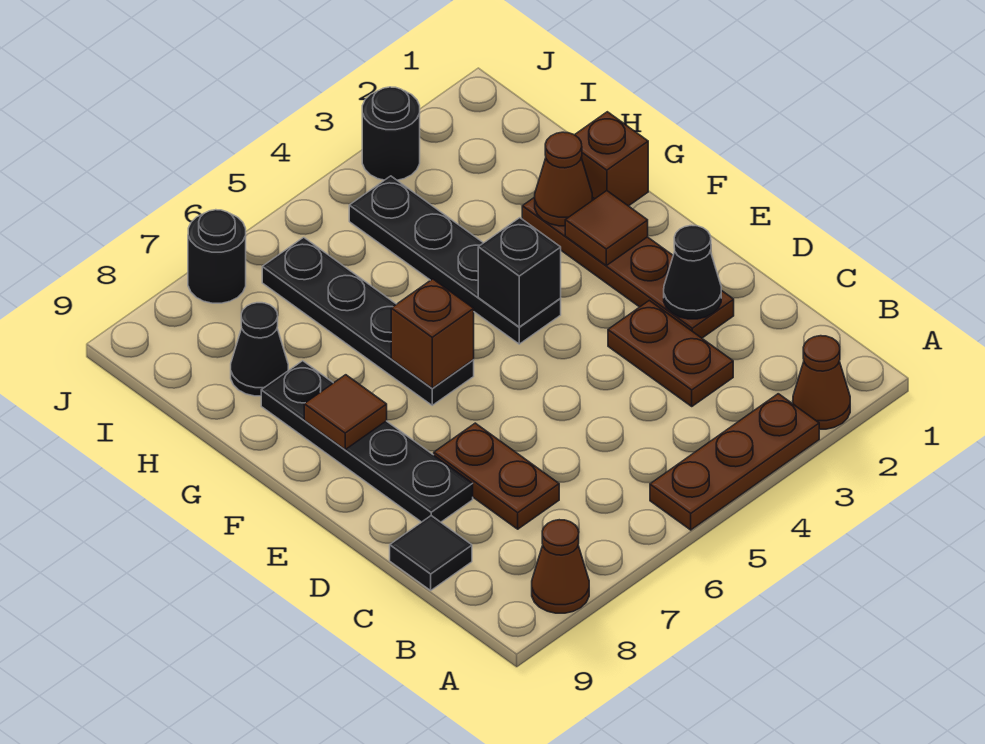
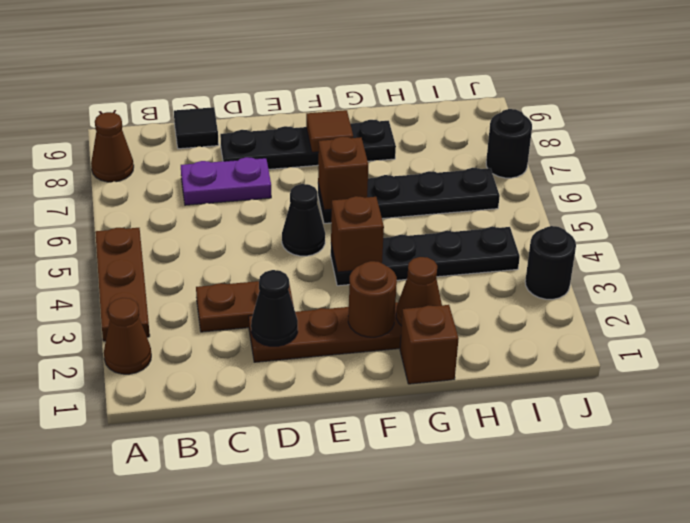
brown plate C7:D7 level 1 -> purple plate C7:D7 level 1
brown tile F2 level 2 -> brown round brick F2 level 2
black brick F4 level 2 -> brown brick F4 level 2
black cone H8 level 1 -> black cone E5 level 1

